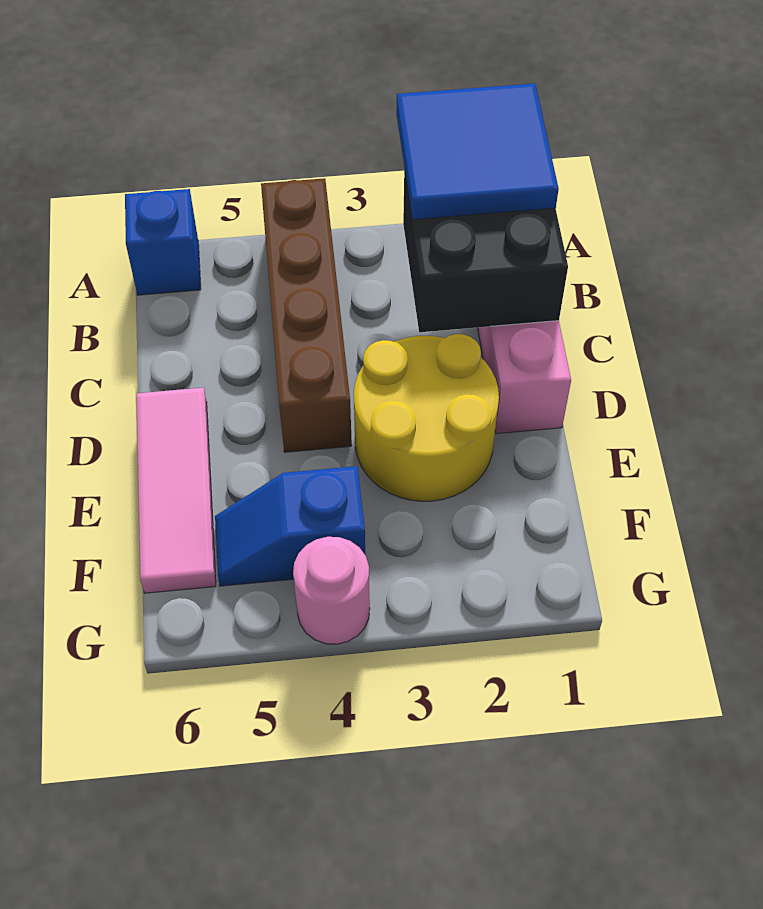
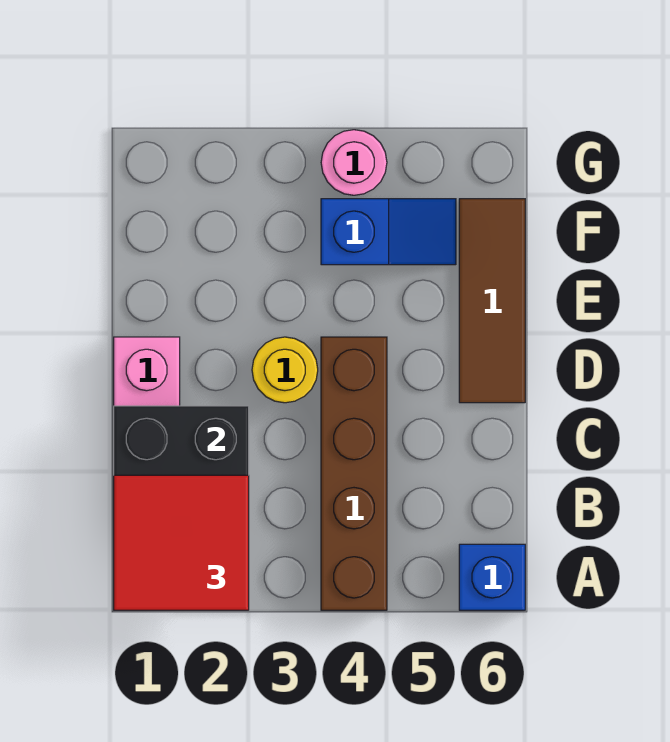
blue tile A1:B2 level 3 -> red tile A1:B2 level 3
yellow round brick D2:E3 level 1 -> yellow round brick D3 level 1
pink tile D6:F6 level 1 -> brown tile D6:F6 level 1

